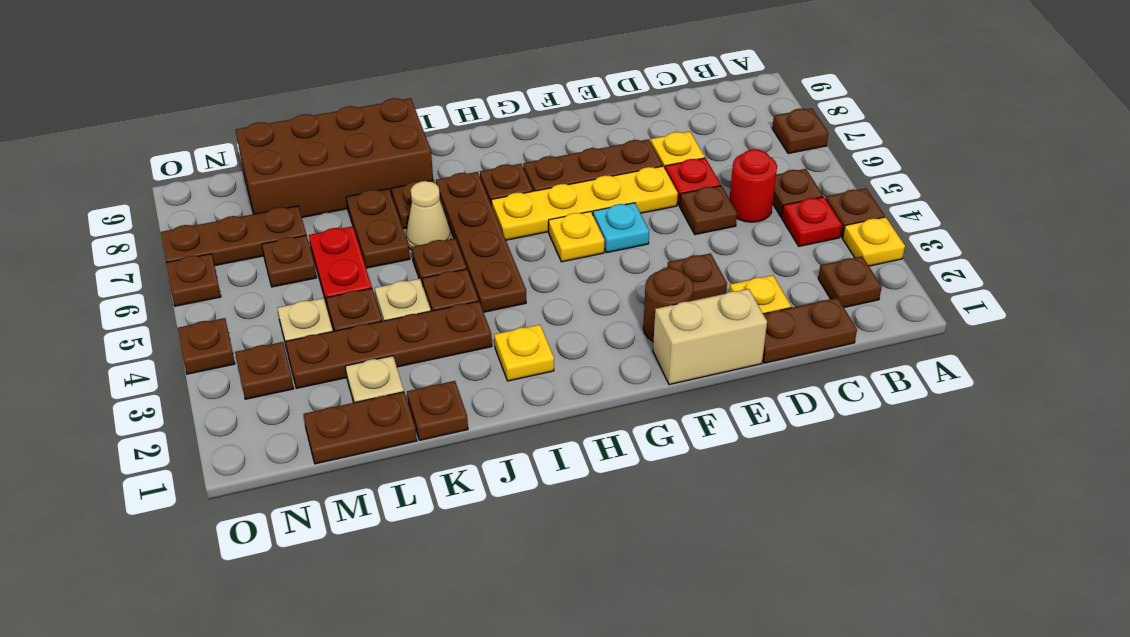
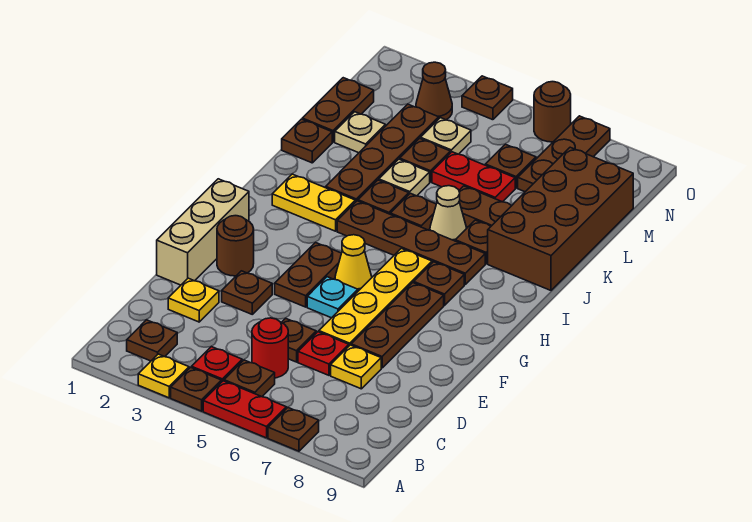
none -> red plate A5:A6 level 1
brown plate C1:D1 level 1 -> brown plate F4:G4 level 1
tan brick E1:F1 level 1 -> tan brick E1:G1 level 1
yellow plate G5 level 1 -> yellow cone G5 level 1
yellow plate I2 level 1 -> yellow plate I2:I3 level 1
brown plate N3 level 1 -> brown cone N3 level 1
brown plate O6 level 1 -> brown round brick O6 level 1

